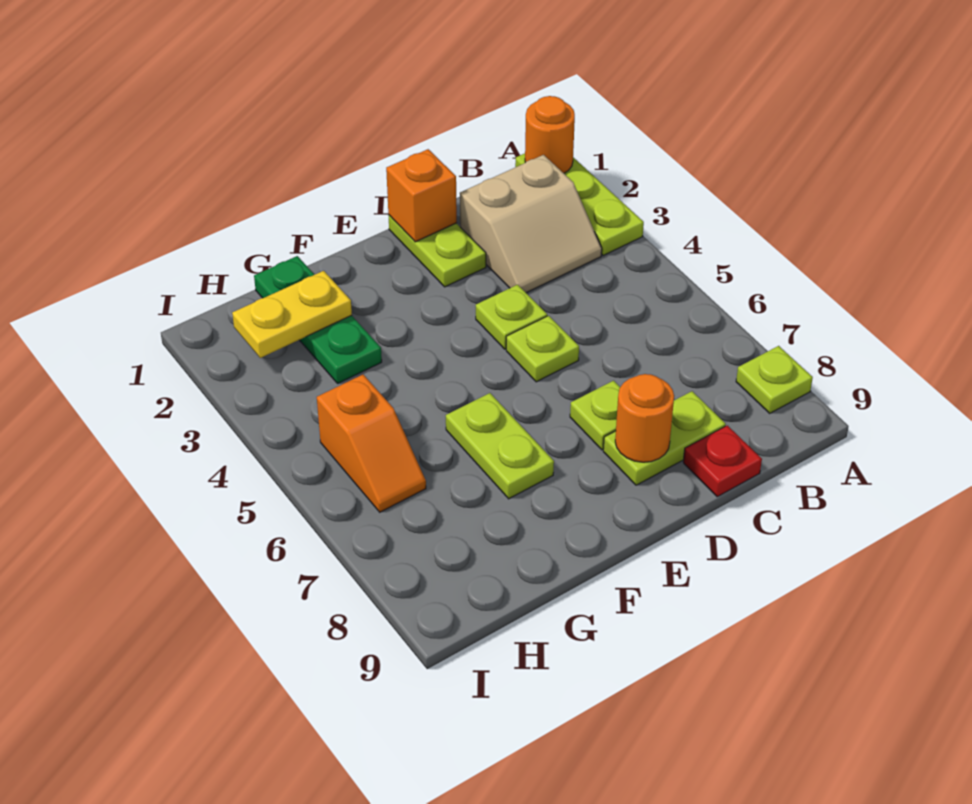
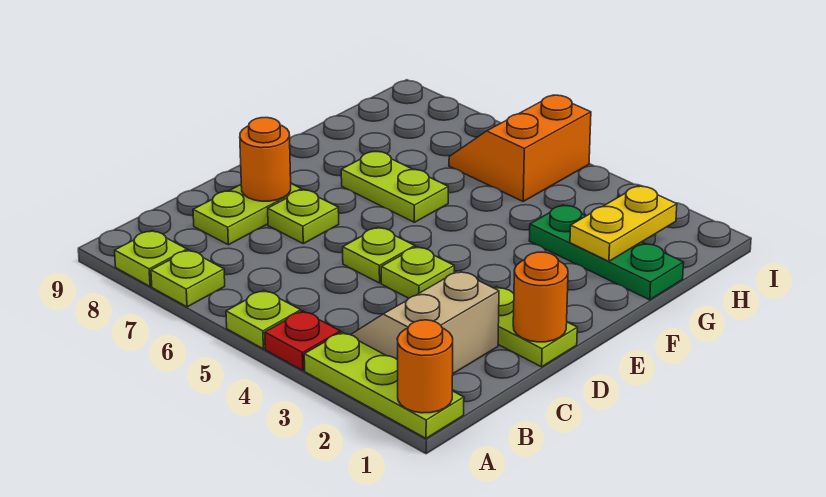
none -> lime plate A5 level 1
none -> lime plate A7 level 1
red plate C9 level 1 -> red plate A4 level 1
orange brick D1 level 2 -> orange round brick D1 level 2
orange slope H5:H6 level 1 top 5 -> orange slope H5:I6 level 1 top 5

